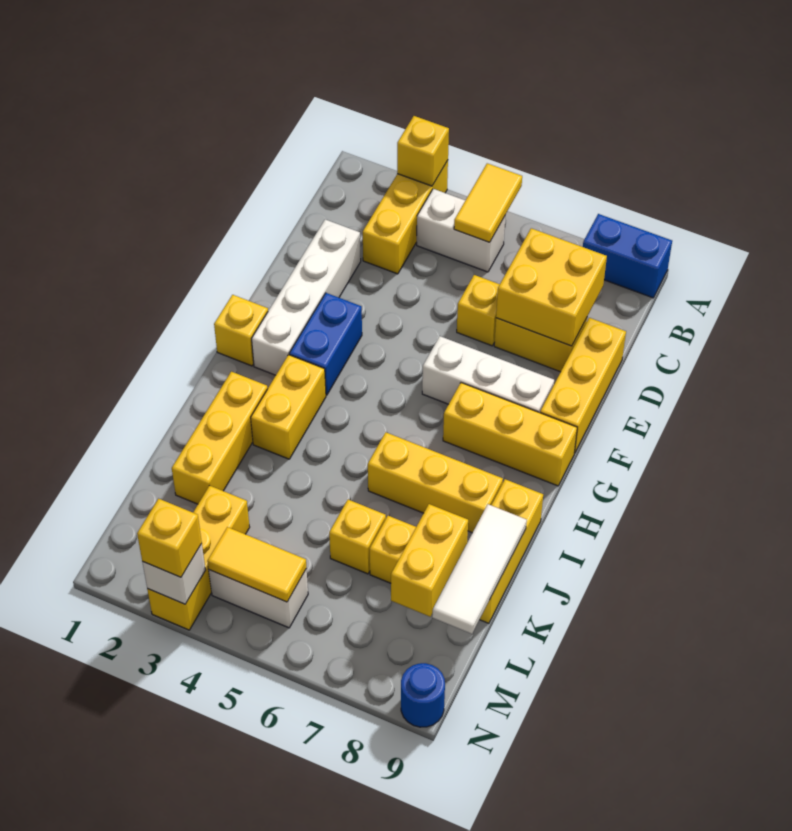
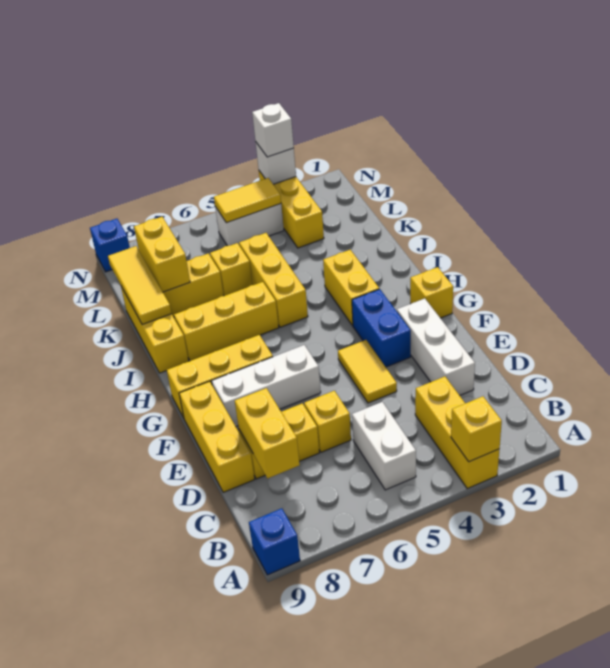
yellow tile A5:B5 level 2 -> yellow tile E4:F4 level 1
blue brick A8:A9 level 1 -> blue brick A9 level 1
white brick B4:B5 level 1 -> white brick B5:C5 level 1
yellow brick C7:D8 level 2 -> yellow brick C8:D8 level 2
white brick D2:G2 level 1 -> white brick D2:F2 level 1
yellow brick I2:K2 level 1 -> yellow brick I5:K5 level 1
white tile J9:L9 level 2 -> yellow tile J9:L9 level 2
yellow brick N3 level 3 -> white brick N3 level 3
blue round brick N9 level 1 -> blue brick N9 level 1

